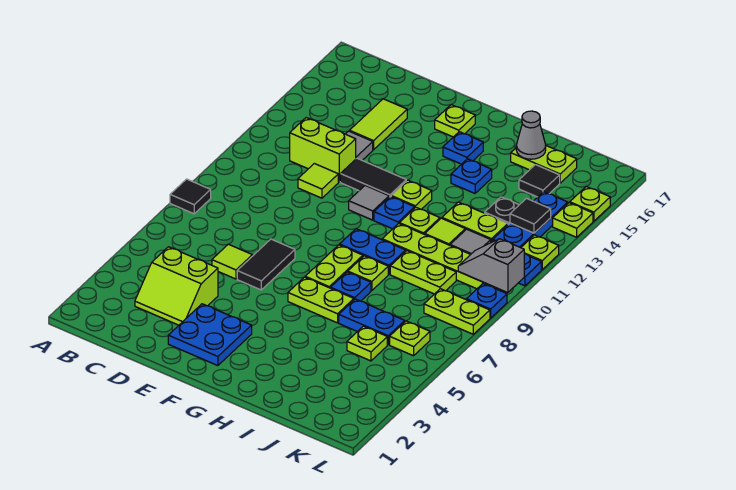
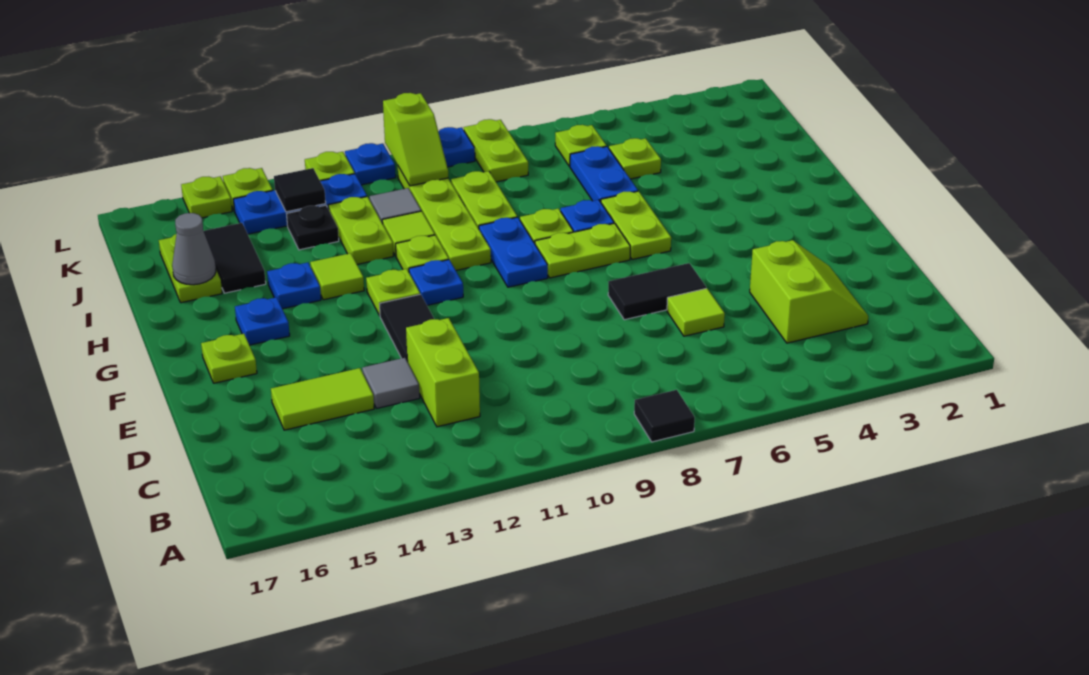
lime tile D11 level 1 -> lime tile H13 level 1
blue plate E2:F3 level 1 -> none
grey tile F11 level 1 -> none
black tile J15 level 1 -> black tile I15:J15 level 1
grey slope K10:L10 level 2 top L -> lime slope K10:L10 level 2 top L

